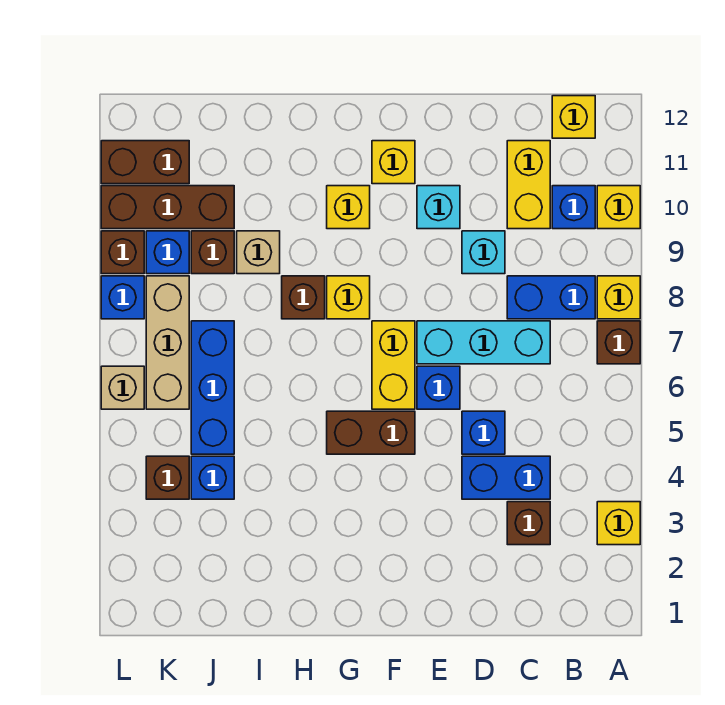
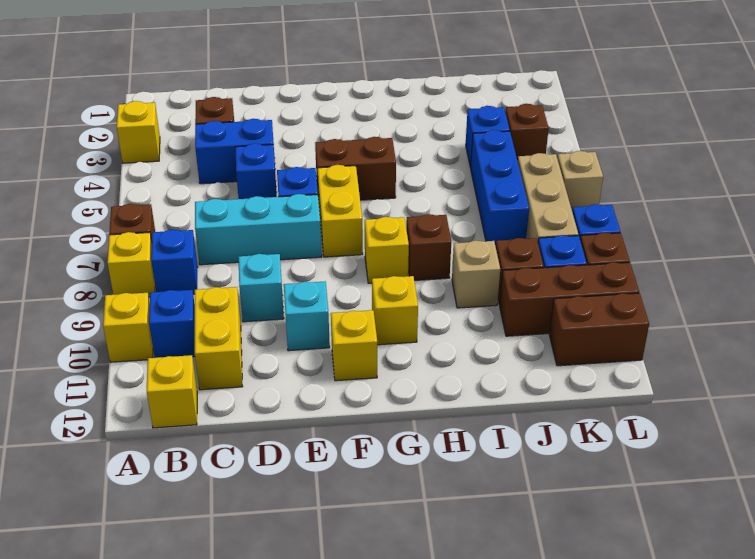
blue brick B8:C8 level 1 -> blue brick B8 level 1

